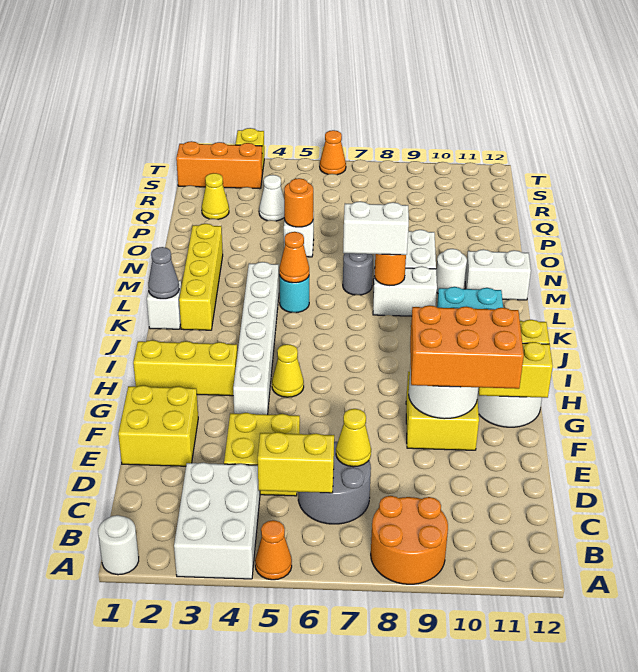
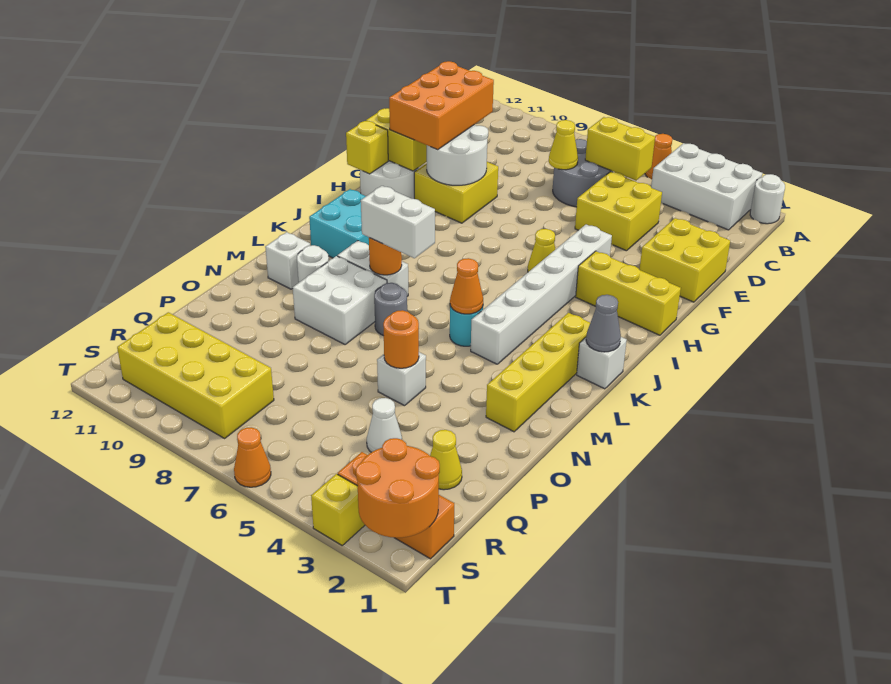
white brick A3:C4 level 1 -> white brick A2:B4 level 1
orange round brick A8:B9 level 1 -> orange round brick S1:T2 level 2
orange brick F9:G11 level 3 -> orange brick E10:G11 level 3
white brick M11:M12 level 1 -> white brick M11 level 1
none -> yellow brick R8:S11 level 1

